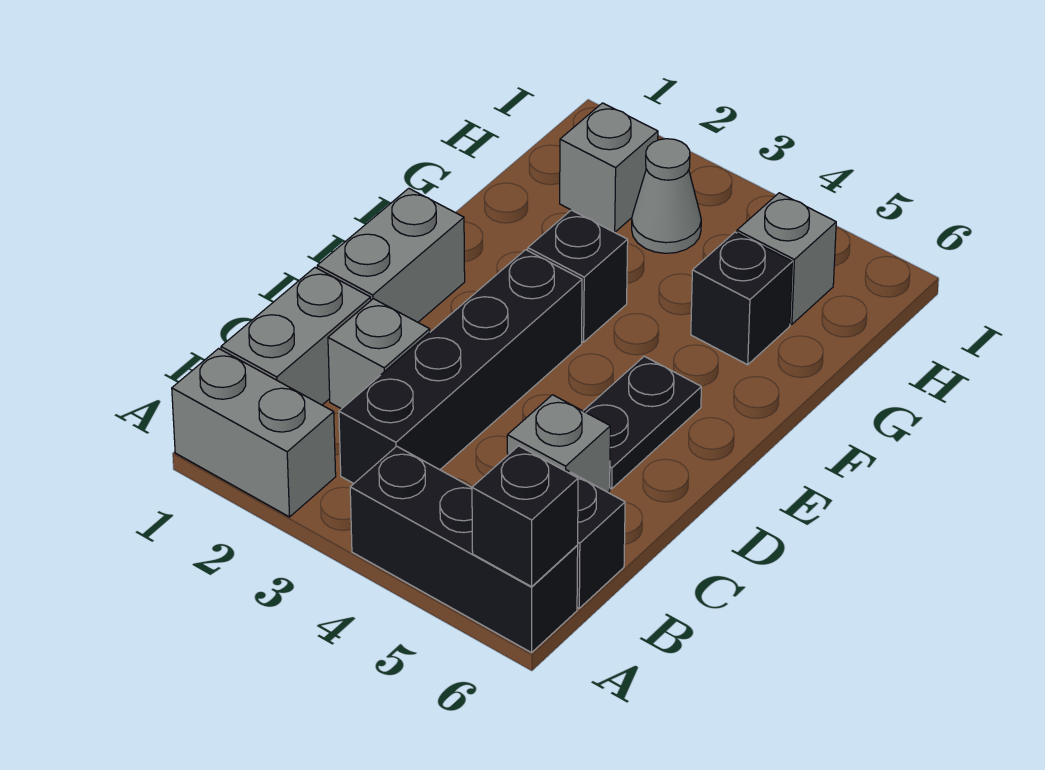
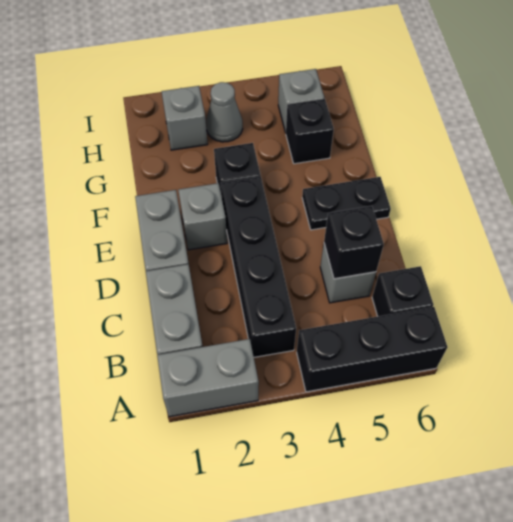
black brick A6 level 2 -> black brick C5 level 2
grey brick C2 level 1 -> grey brick E2 level 1
black plate D5:E5 level 1 -> black plate E5:E6 level 1

